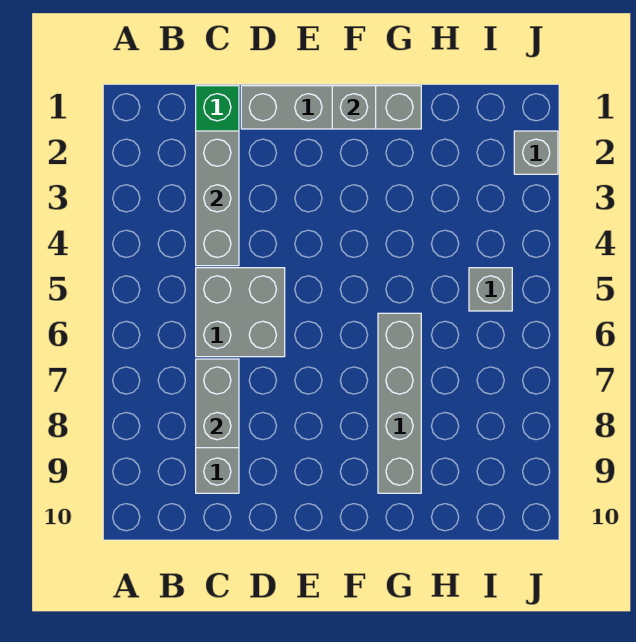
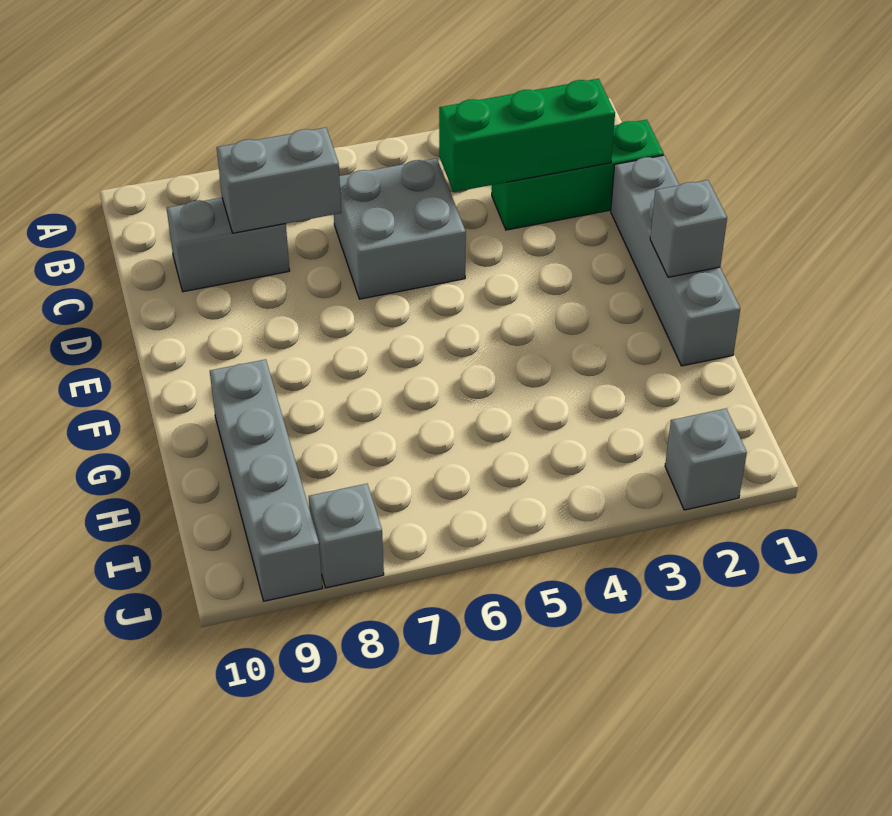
grey brick C2:C4 level 2 -> green brick C2:C4 level 2
grey brick G6:G9 level 1 -> grey brick G9:J9 level 1
grey brick I5 level 1 -> grey brick J8 level 1

